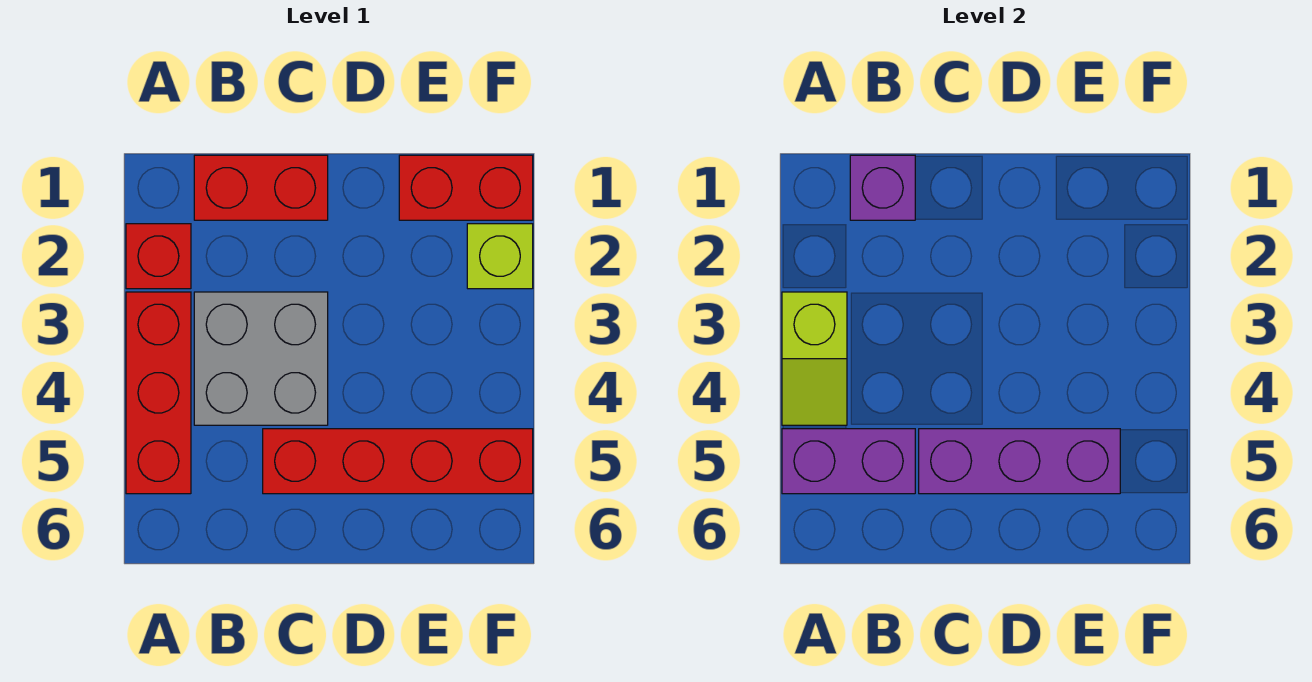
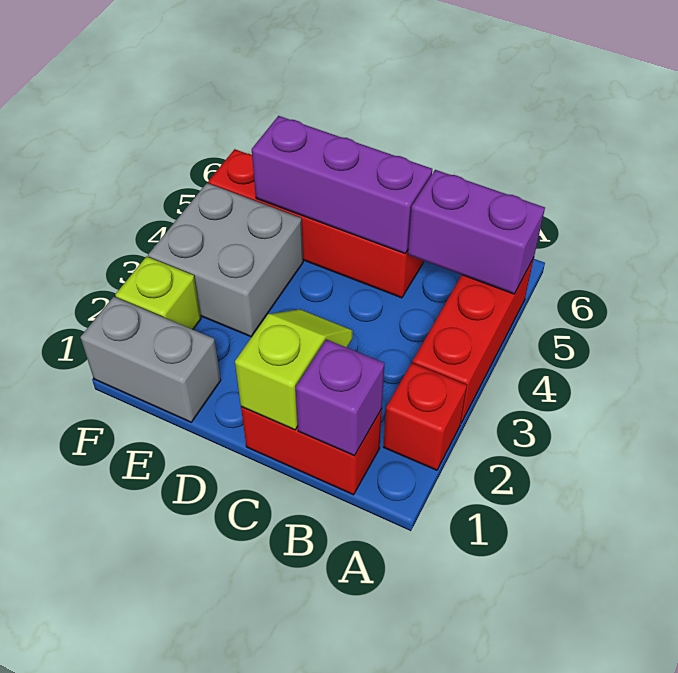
lime slope A3:A4 level 2 top 3 -> lime slope C1:C2 level 2 top 1
grey brick B3:C4 level 1 -> grey brick E3:F4 level 1
red brick E1:F1 level 1 -> grey brick E1:F1 level 1

